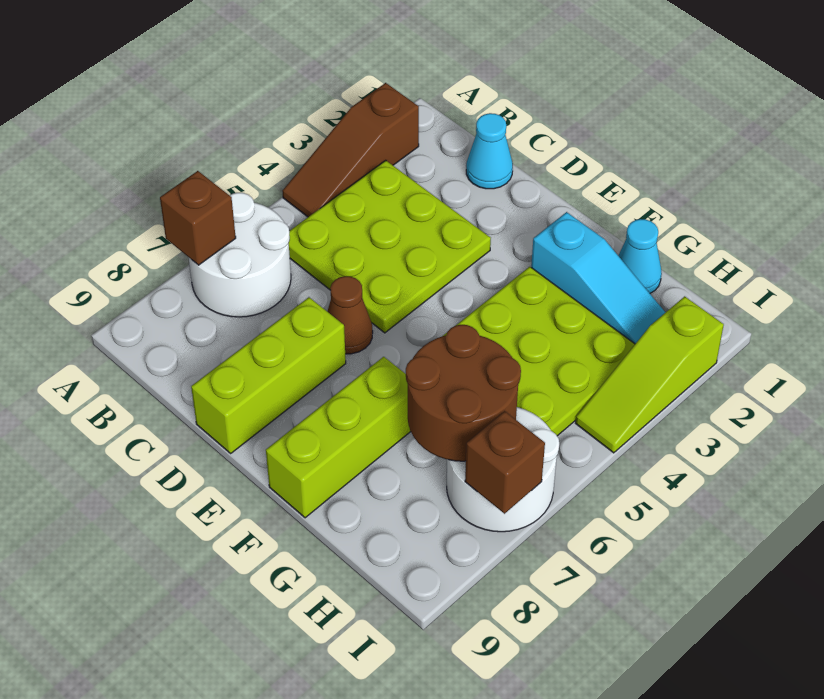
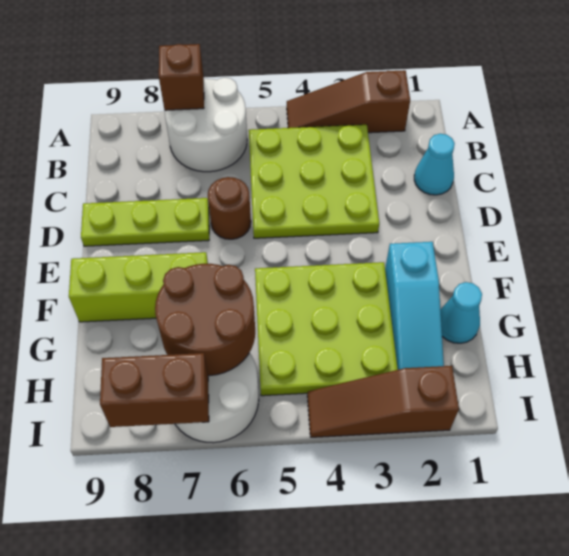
brown cone D6 level 1 -> brown round brick D6 level 1
lime brick D7:D9 level 1 -> lime plate D7:D9 level 1
lime slope I2:I4 level 1 top 2 -> brown slope I2:I4 level 1 top 2
brown brick I7 level 2 -> brown brick I7:I8 level 2

